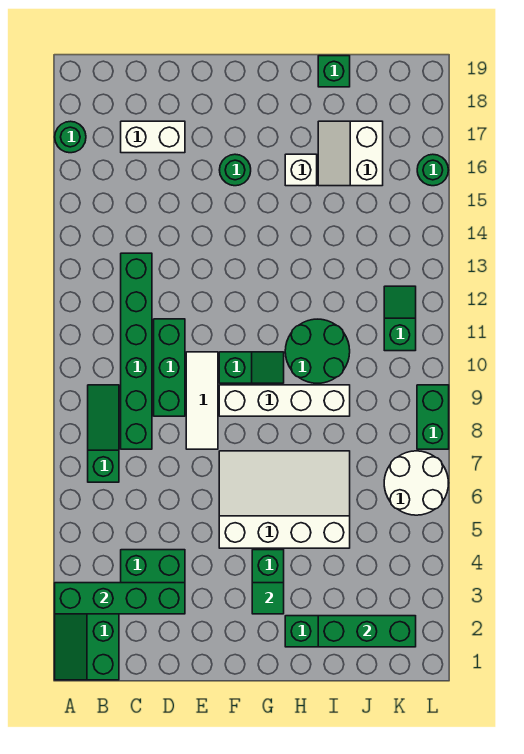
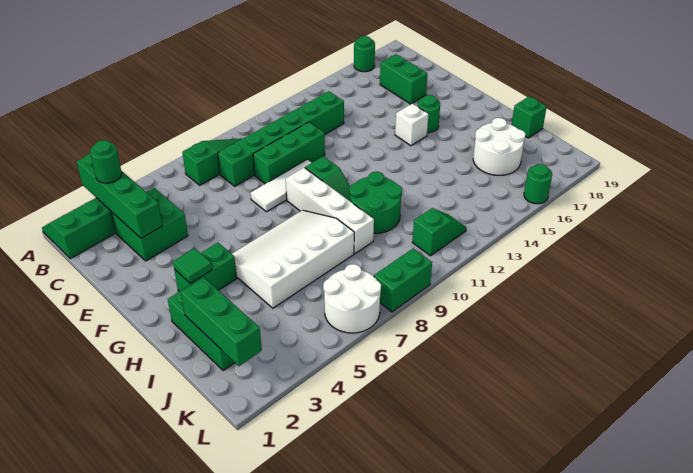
none -> green round brick B3 level 3
white brick C17:D17 level 1 -> green brick C17:D17 level 1
white slope F5:I7 level 1 top 5 -> white slope G5:I8 level 1 top I
white brick H16 level 1 -> white brick F15 level 1
white slope I16:J17 level 1 top J -> white round brick I16:J17 level 1

